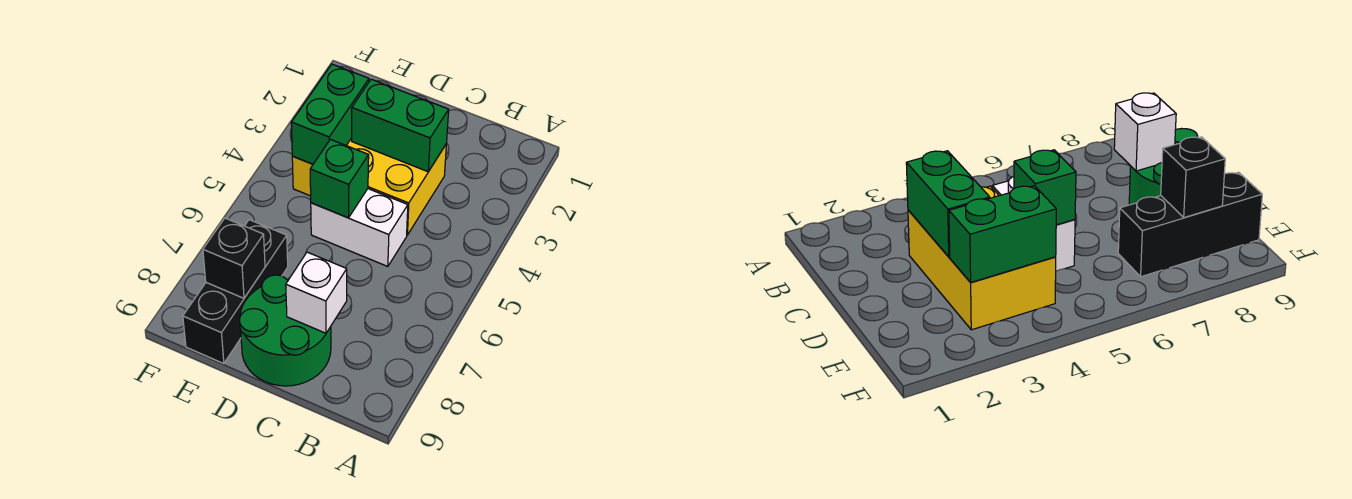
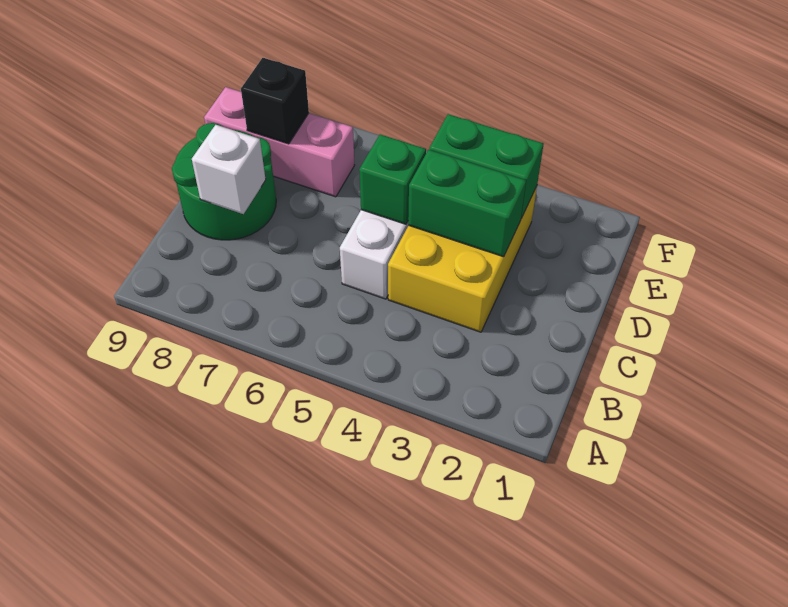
green brick C3:D3 level 2 -> green brick D3:D4 level 2
black brick E7:E9 level 1 -> pink brick E7:E9 level 1

